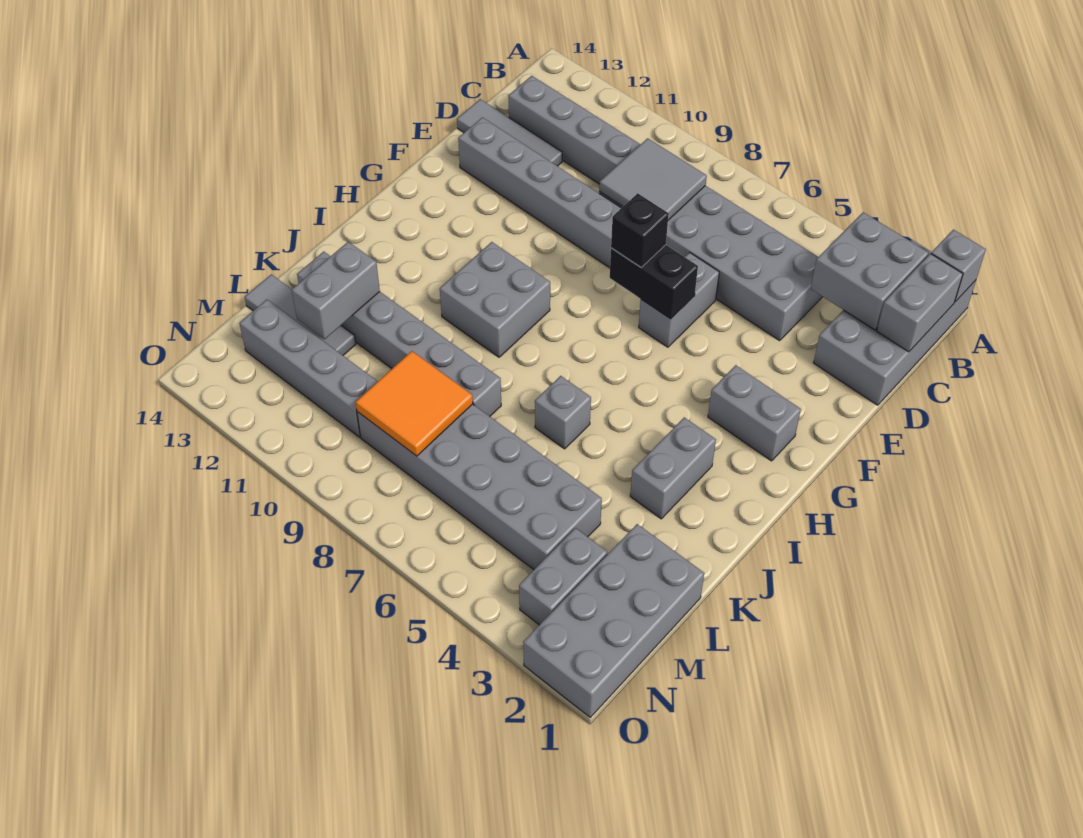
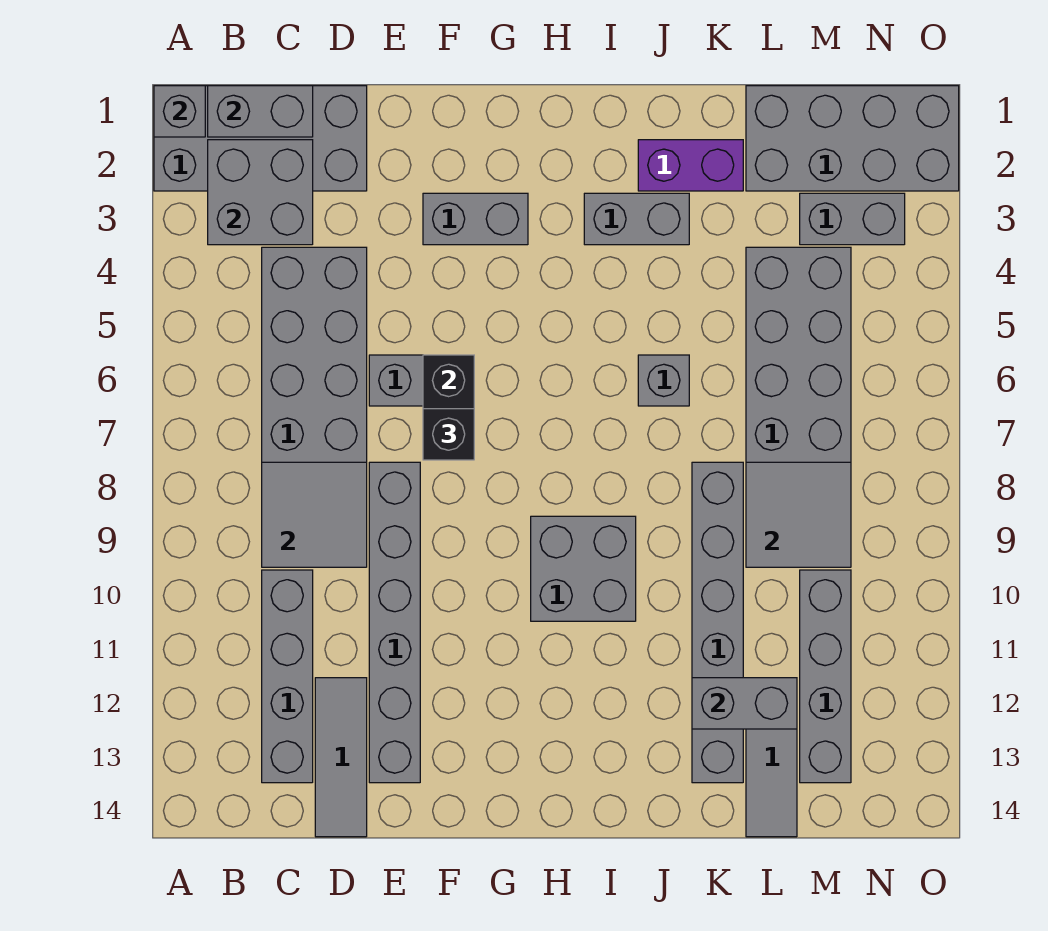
grey brick G2:G3 level 1 -> grey brick F3:G3 level 1
none -> purple brick J2:K2 level 1
orange tile L8:M9 level 2 -> grey tile L8:M9 level 2

